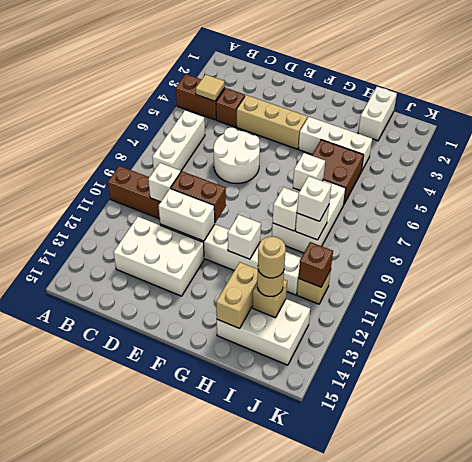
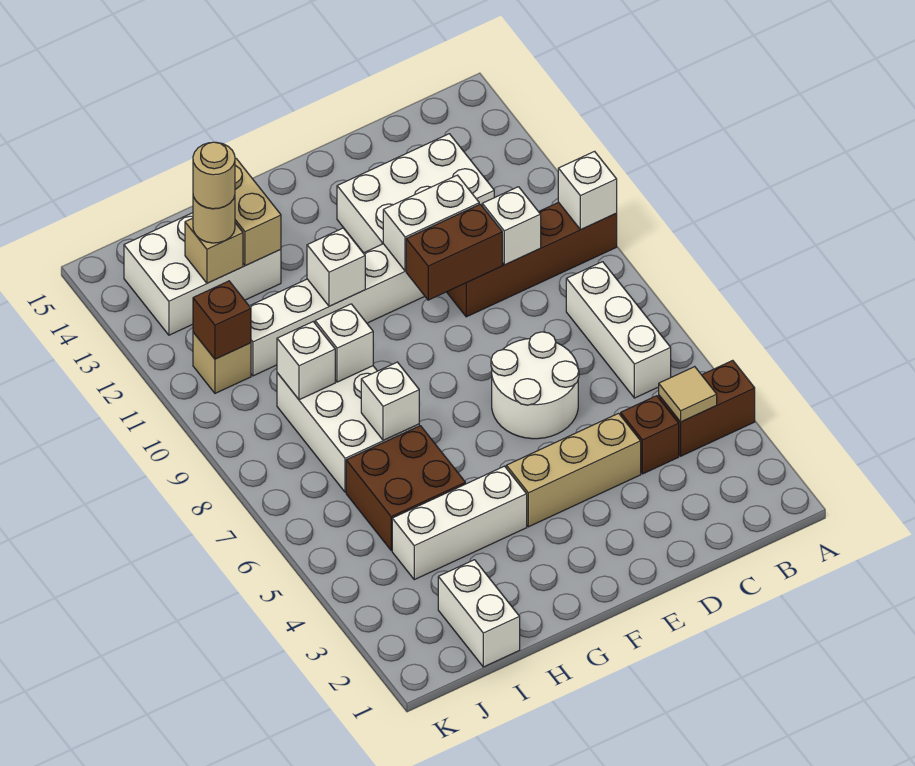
white brick I9 level 3 -> white brick A10 level 2

